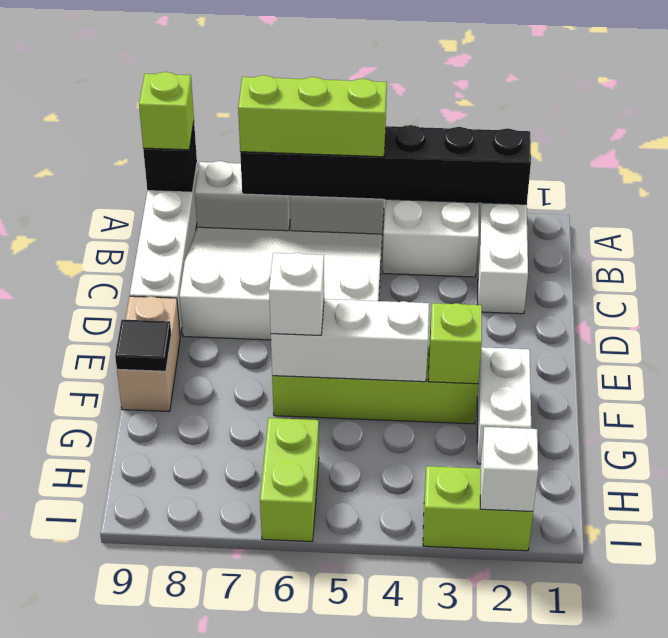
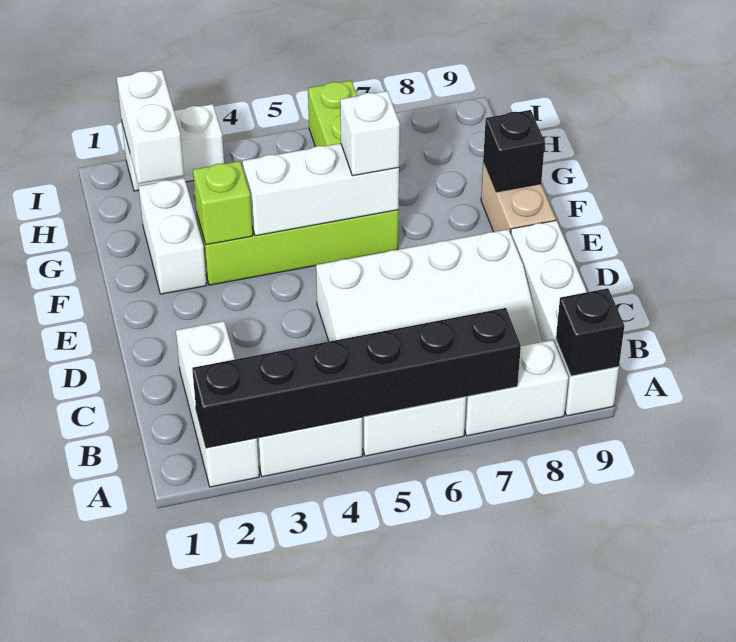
lime brick A5:A7 level 3 -> none
lime brick A9 level 3 -> none
black tile F9 level 2 -> black brick F9 level 2
lime brick I2:I3 level 1 -> white brick I2:I3 level 1
white brick I2 level 2 -> white brick H2:I2 level 2

